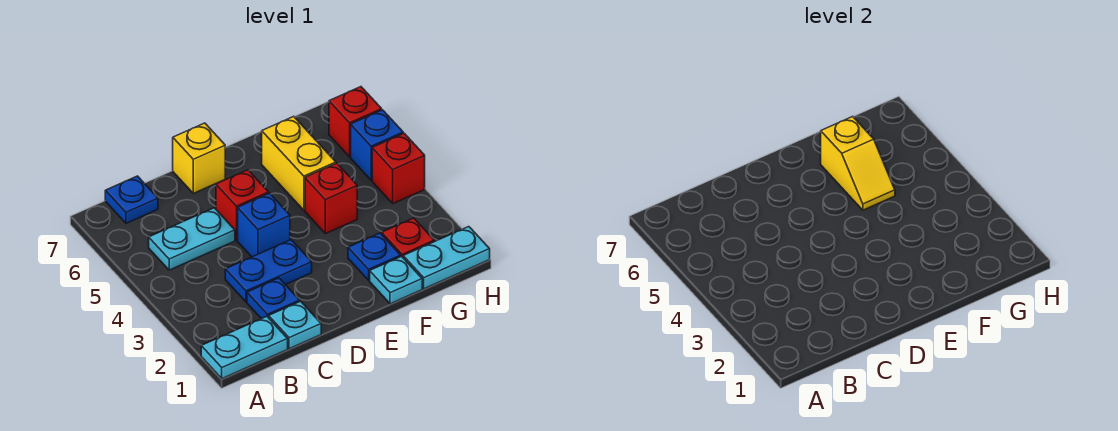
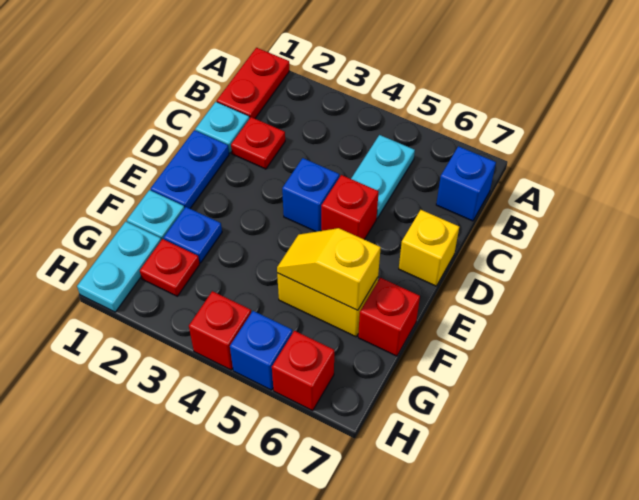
cyan plate A1:B1 level 1 -> red plate A1:B1 level 1
blue plate B7 level 1 -> blue brick B7 level 1
blue plate C2 level 1 -> red plate C2 level 1
blue plate C3:D3 level 1 -> blue plate D1:E1 level 1
red brick F4 level 1 -> red brick F7 level 1

